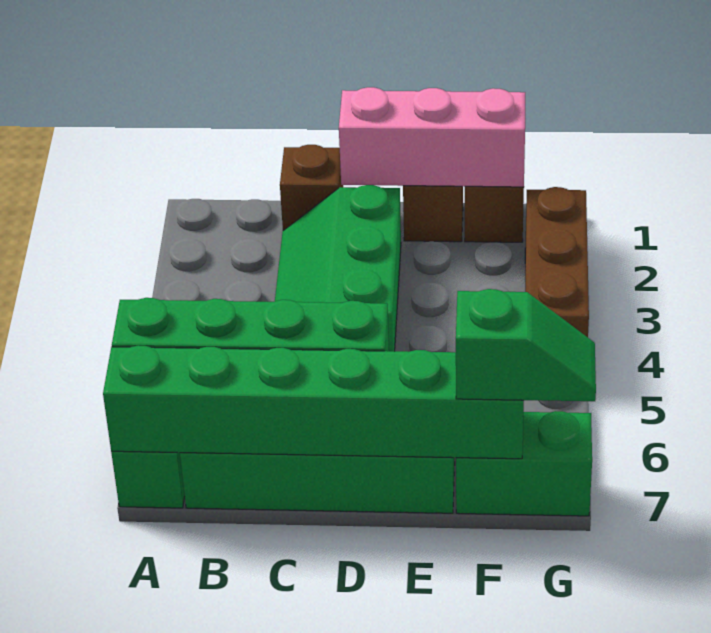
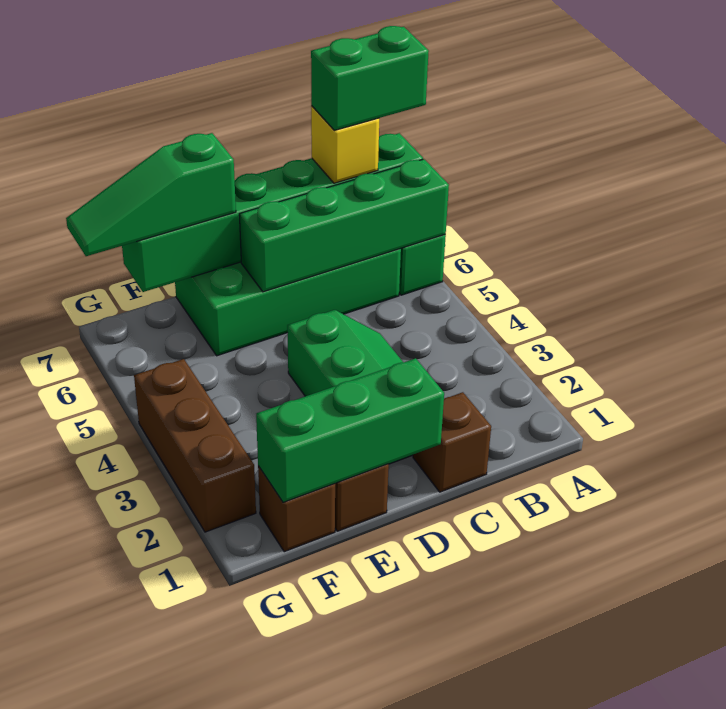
none -> yellow brick B7 level 3
pink brick D1:F1 level 2 -> green brick D1:F1 level 2
green brick F7:G7 level 1 -> green brick A7:B7 level 4
green slope F7:G7 level 3 top F -> green slope E7:G7 level 3 top E

